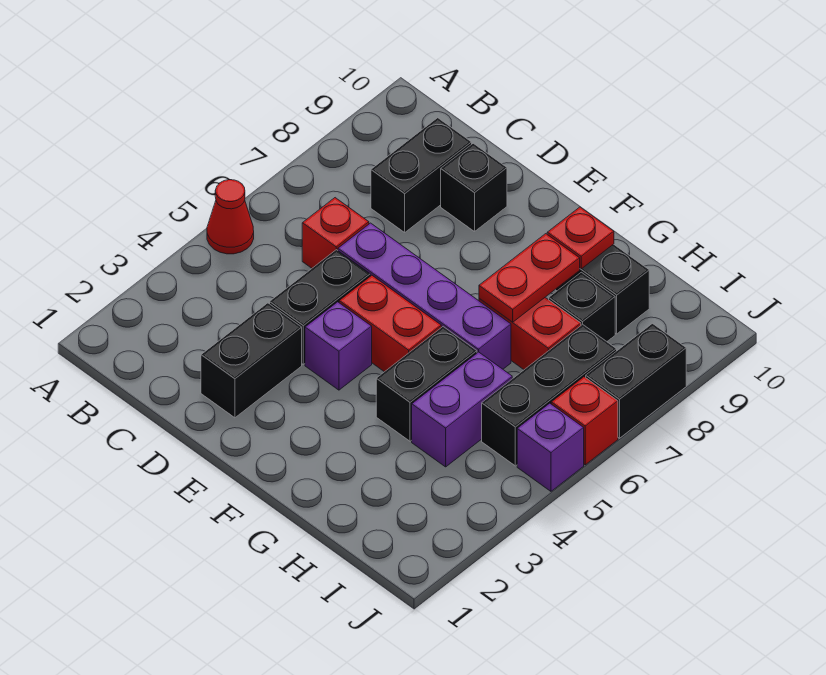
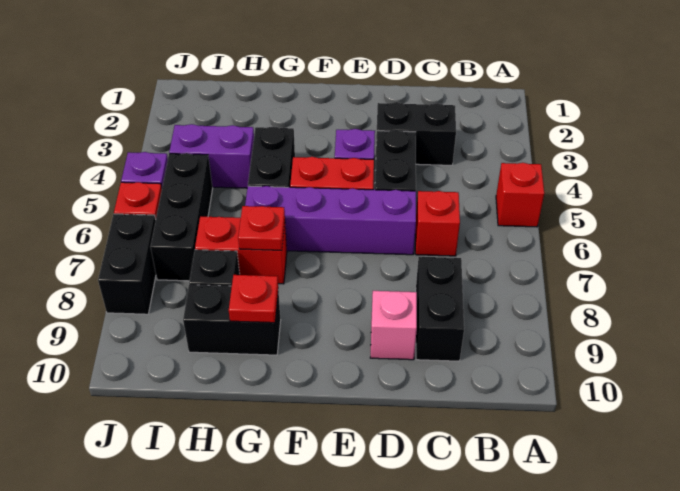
red cone A5 level 1 -> red brick A5 level 1
black brick D2:D3 level 1 -> black brick C3:D3 level 1
black brick D9 level 1 -> pink brick D9 level 1
red plate G7:G8 level 2 -> red plate G7 level 2
purple brick H4:H5 level 1 -> purple brick H4:I4 level 1

